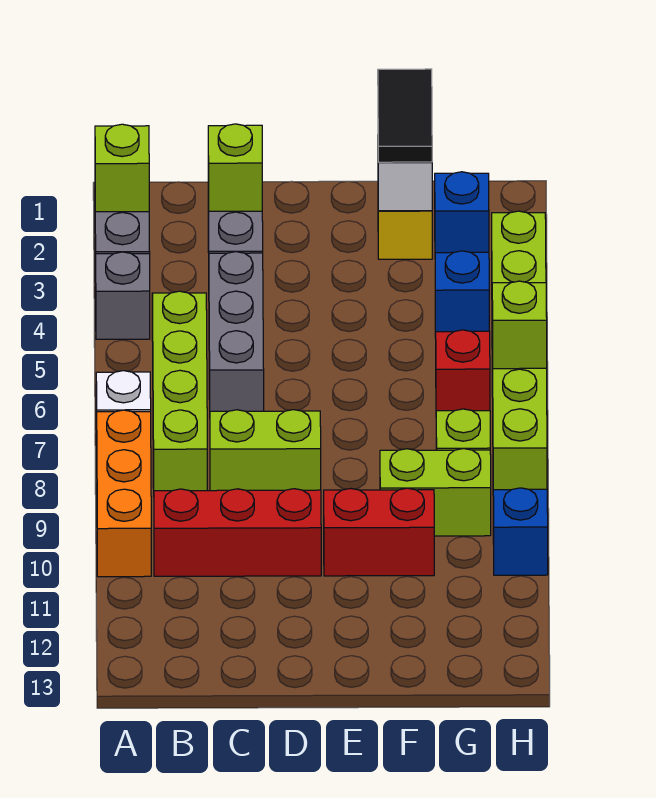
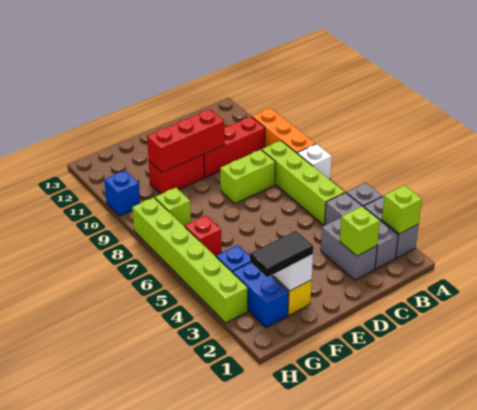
grey brick C4:C6 level 1 -> grey brick B2:B4 level 1
none -> red brick D10:F10 level 2
black tile F1:F2 level 3 -> black tile F2:G2 level 3
lime brick F9:G9 level 1 -> none
blue brick G2 level 1 -> blue brick G2:G3 level 1
lime brick H6 level 2 -> none

